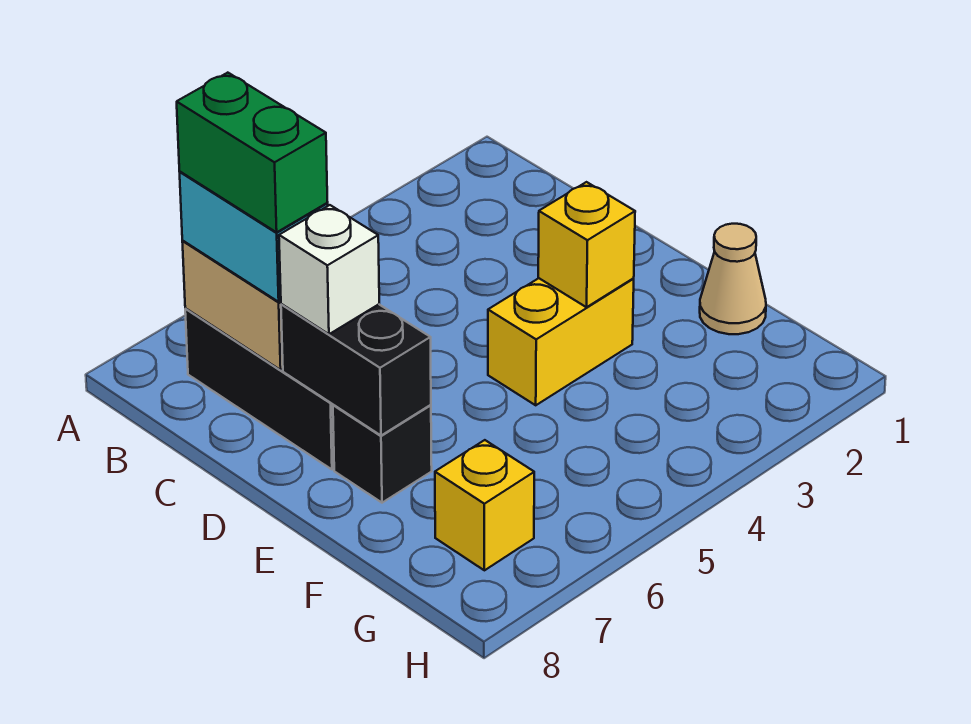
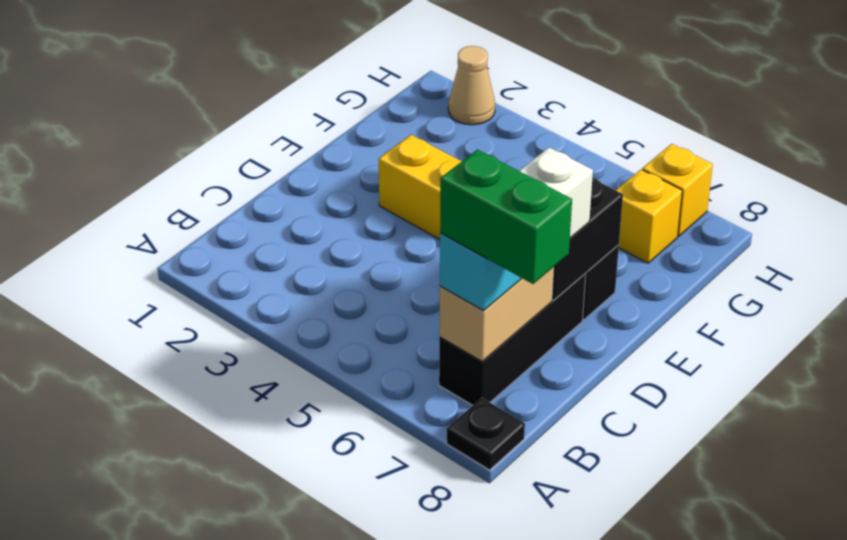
none -> black plate A8 level 1
green brick B7:C7 level 4 -> green brick B7:B8 level 4
yellow brick E3 level 2 -> yellow brick H7 level 1
tan cone F1 level 1 -> tan cone H2 level 1

